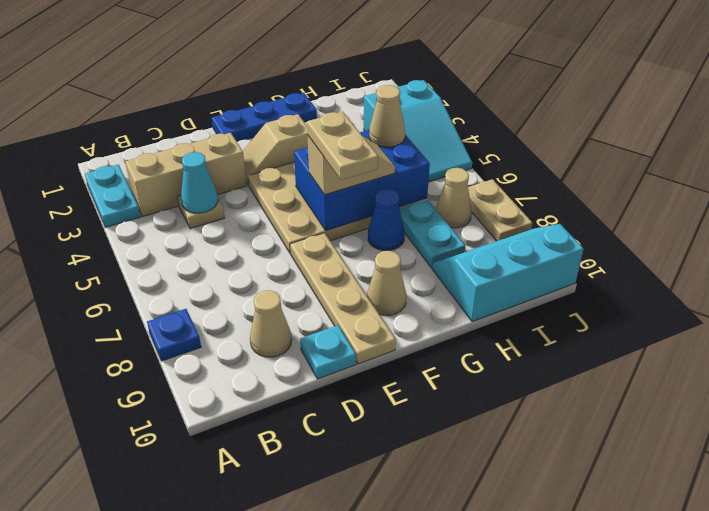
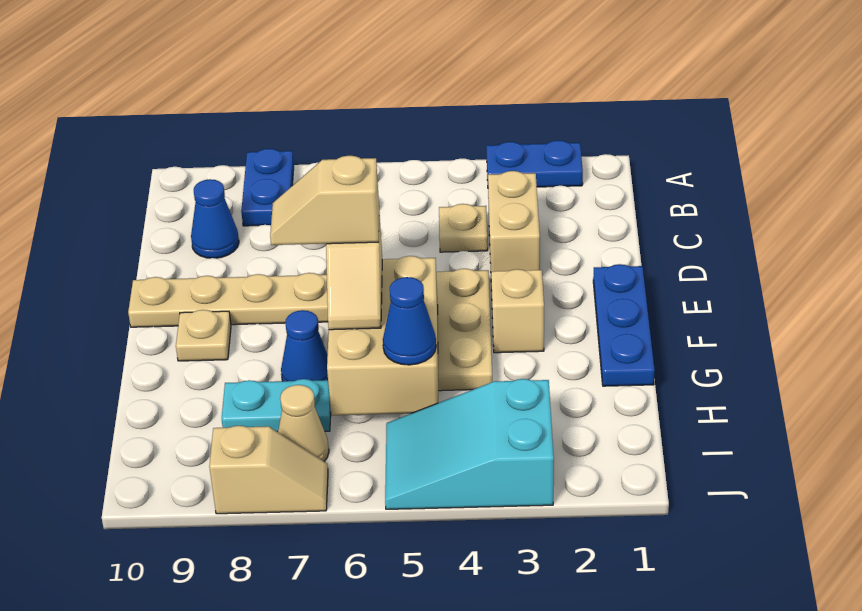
cyan plate A2:A3 level 1 -> blue plate A2:A3 level 1
blue plate A8 level 1 -> blue plate A8:B8 level 1
tan brick B3:D3 level 1 -> tan brick C3:D3 level 1
cyan cone C4 level 2 -> none
tan cone C9 level 1 -> blue cone C9 level 1
cyan plate D10 level 1 -> none
blue brick F5:H6 level 2 -> tan brick F5:H6 level 2
tan plate F6:F7 level 4 -> tan slope F6:F7 level 4 top 6
tan cone F9 level 1 -> tan plate F9 level 1
tan cone H5 level 3 -> blue cone H5 level 3
cyan slope H9:J10 level 1 top 10 -> none
tan plate J7:J8 level 1 -> tan slope J7:J8 level 1 top 8

